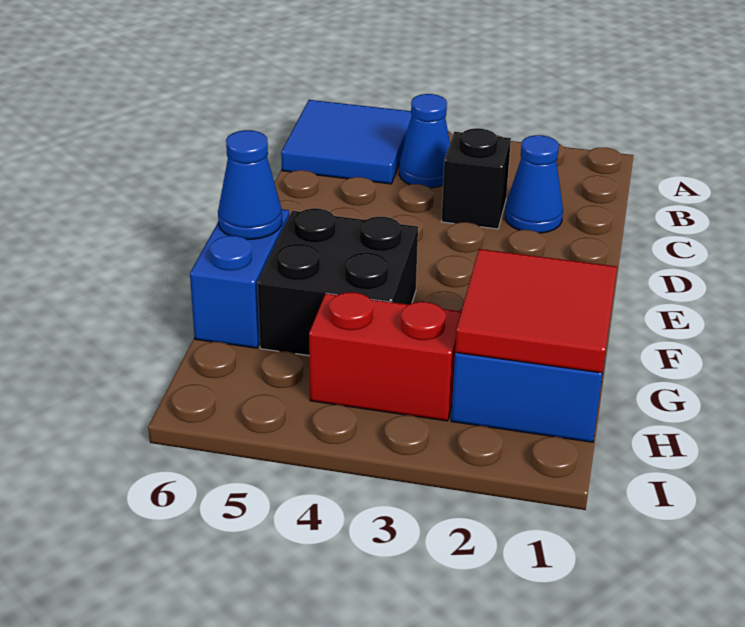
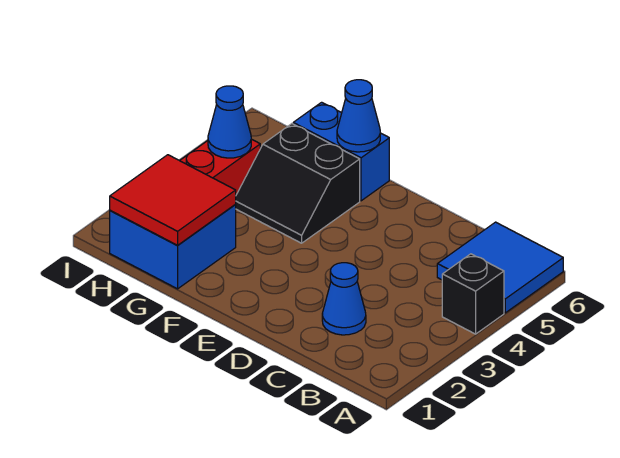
blue cone B4 level 1 -> blue cone H4 level 2
black brick C3 level 1 -> black brick A4 level 1
black brick F4:G5 level 1 -> black slope F4:G5 level 1 top 5

